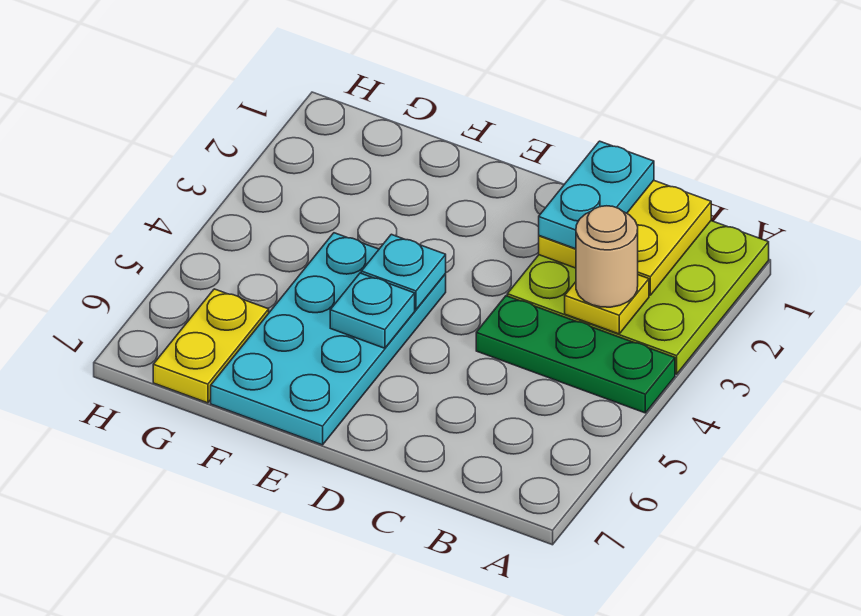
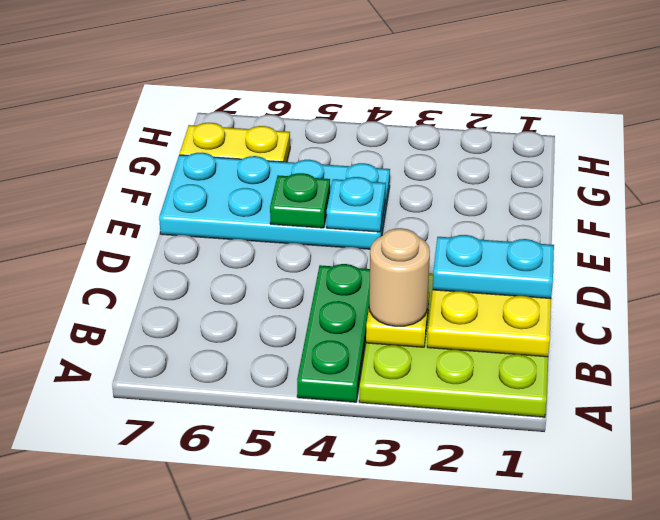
cyan plate E5 level 2 -> green plate E5 level 2

